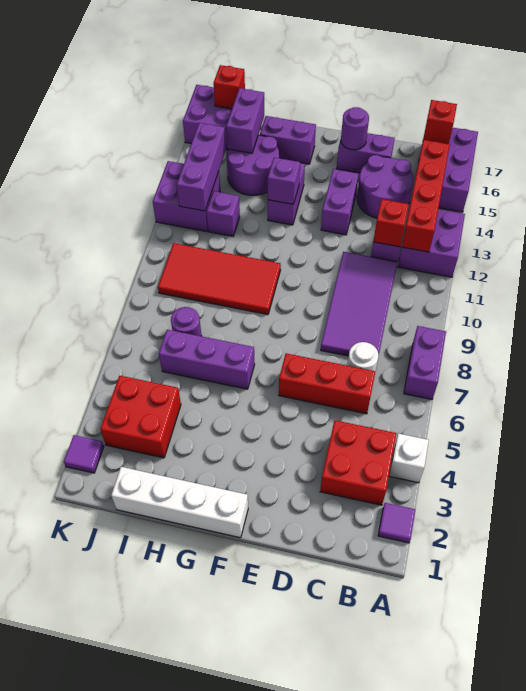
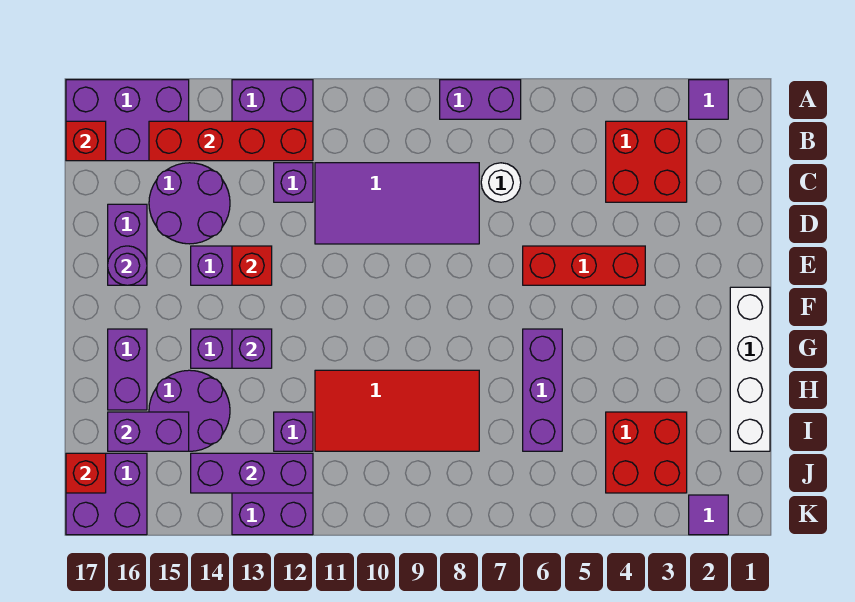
white brick A4 level 1 -> none
red brick C6:E6 level 1 -> red brick E4:E6 level 1
red brick C12 level 2 -> red brick E13 level 2
red tile G9:J10 level 1 -> red tile H8:I11 level 1
purple round brick I7 level 1 -> none

